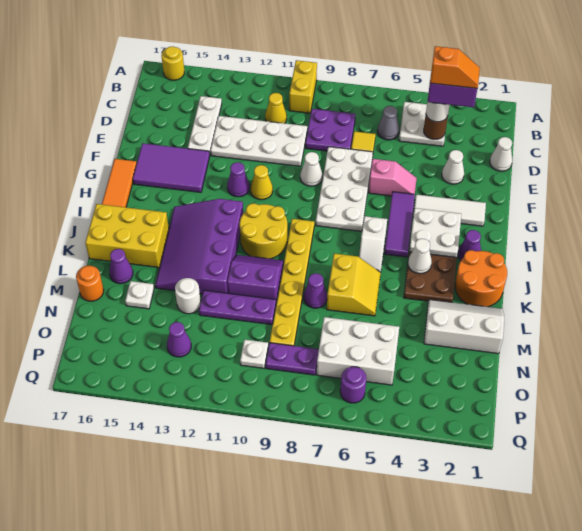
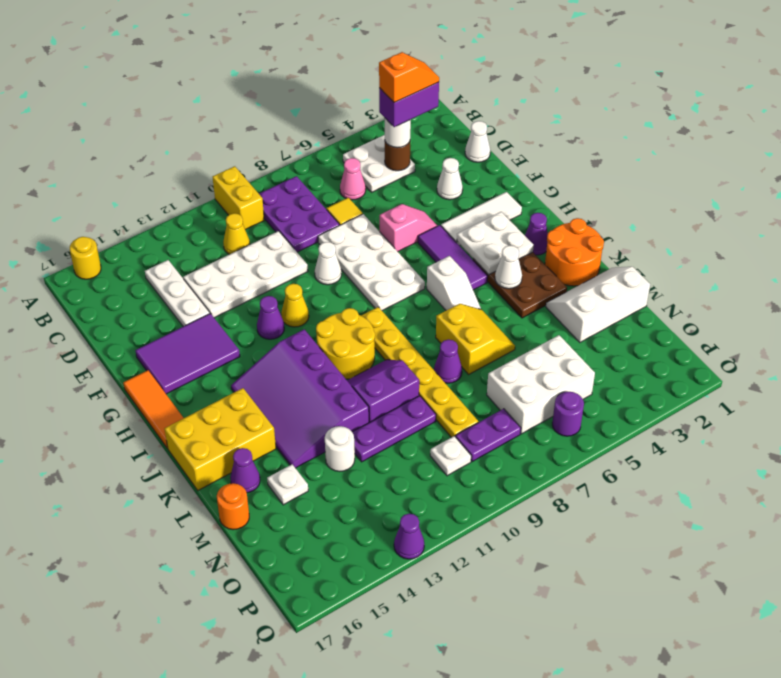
grey cone C6 level 1 -> pink cone C6 level 1
purple plate C8:D9 level 1 -> purple plate B8:D9 level 1
purple cone O13 level 1 -> purple cone Q13 level 1

